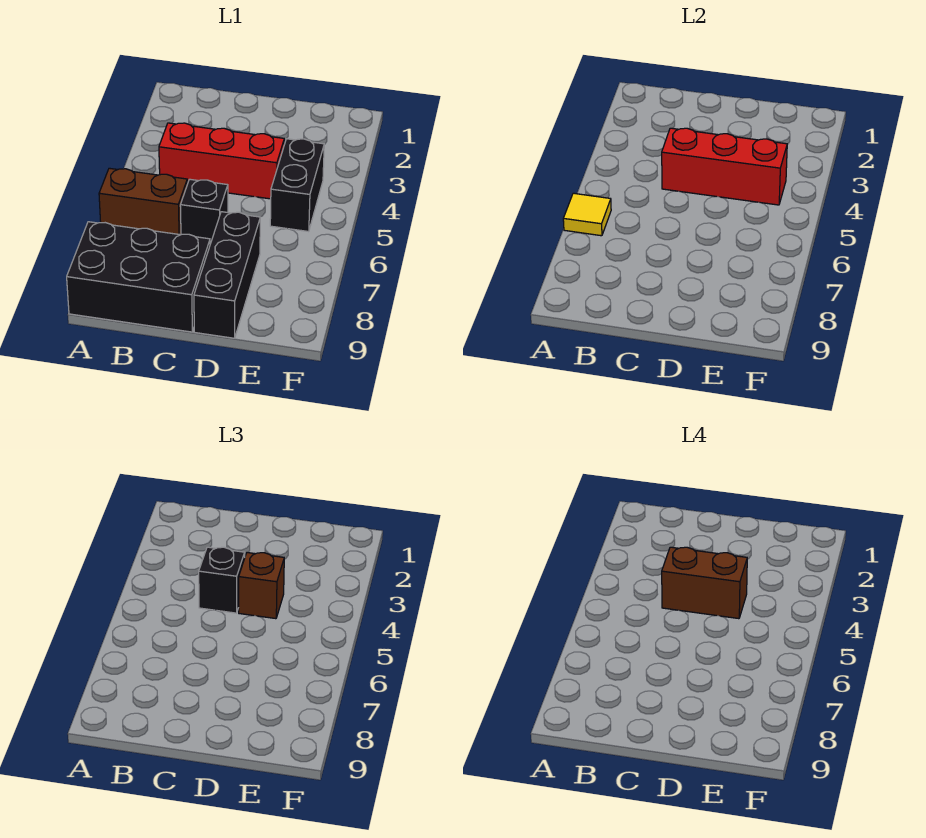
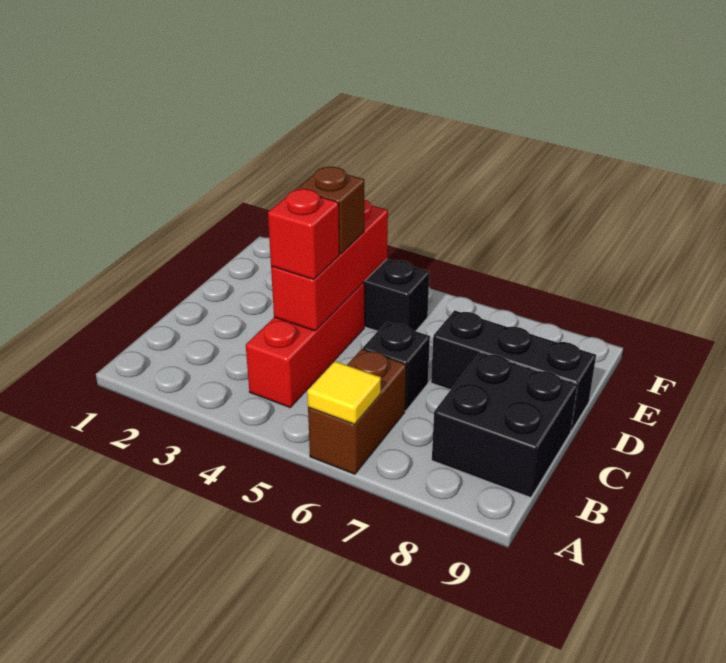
black brick A8:C9 level 1 -> black brick B8:C9 level 1
black brick C4 level 3 -> red brick C4 level 3
brown brick C4:D4 level 4 -> none

